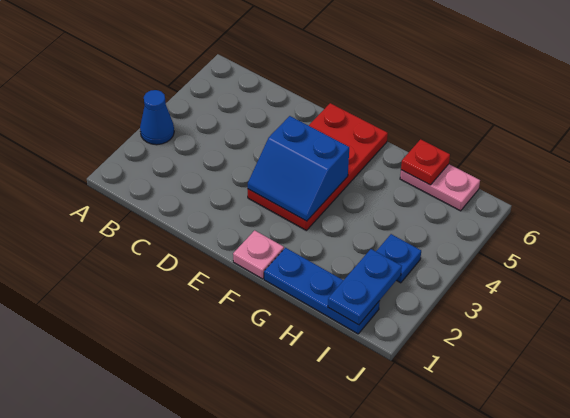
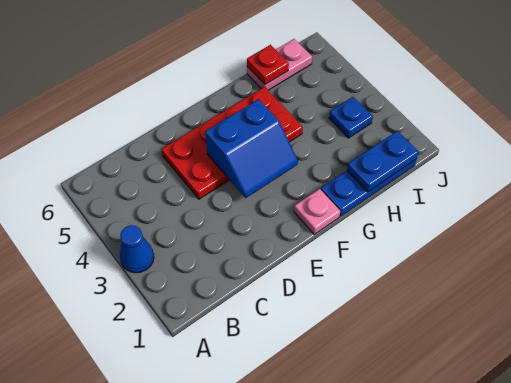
red plate E3:F6 level 1 -> red plate D4:G5 level 1
blue plate I1:I2 level 2 -> blue plate H1:I1 level 2

